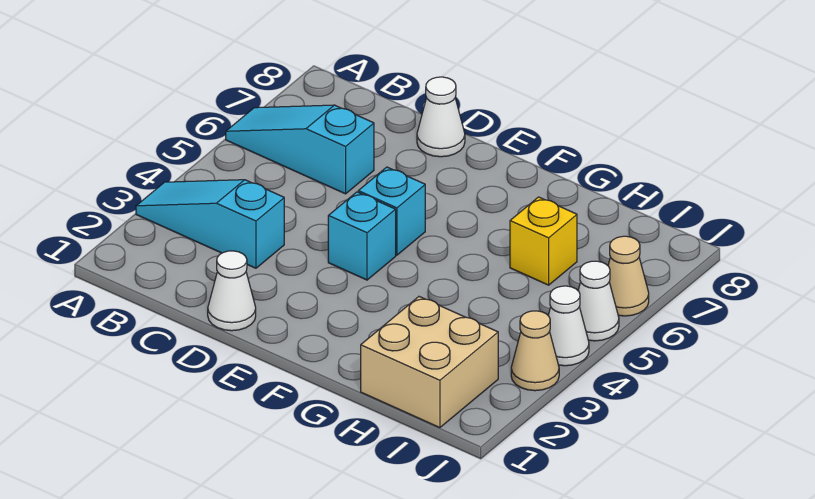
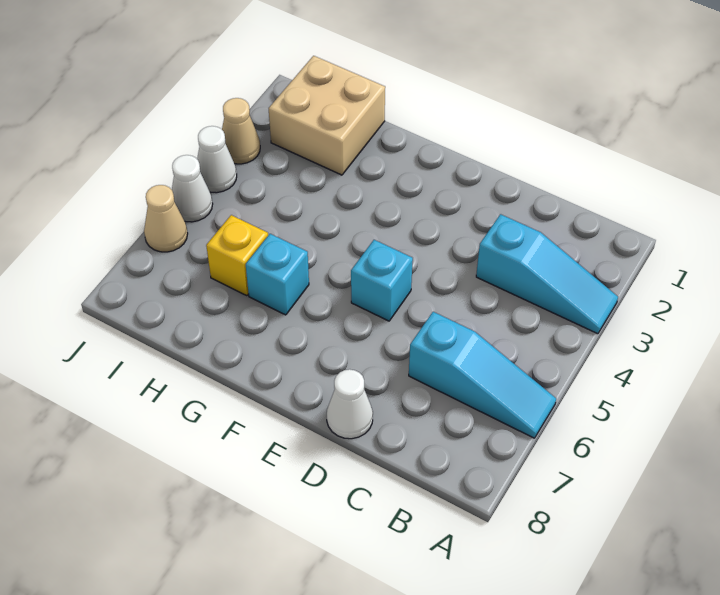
white cone D1 level 1 -> none
cyan brick E4 level 1 -> cyan brick G6 level 1

